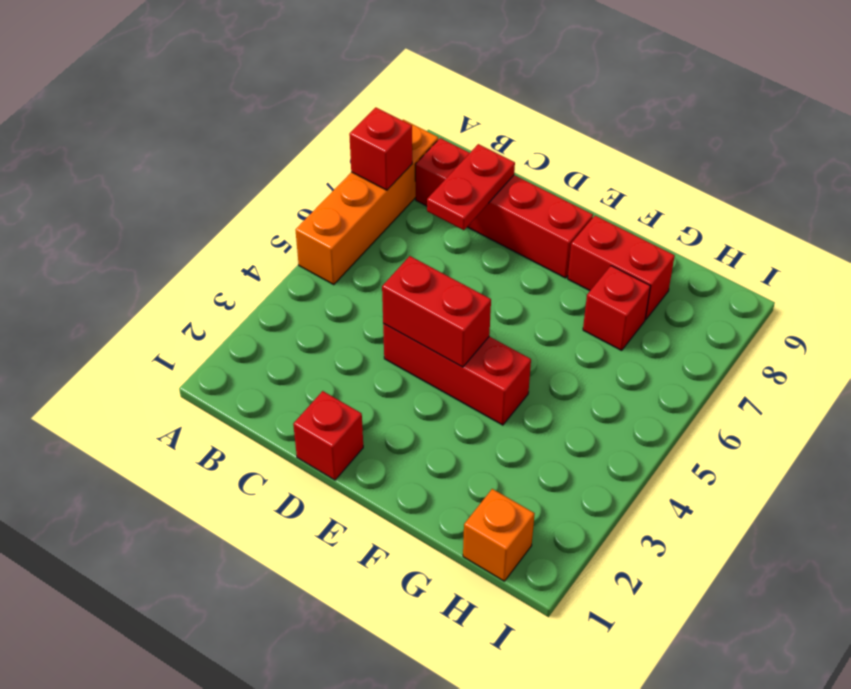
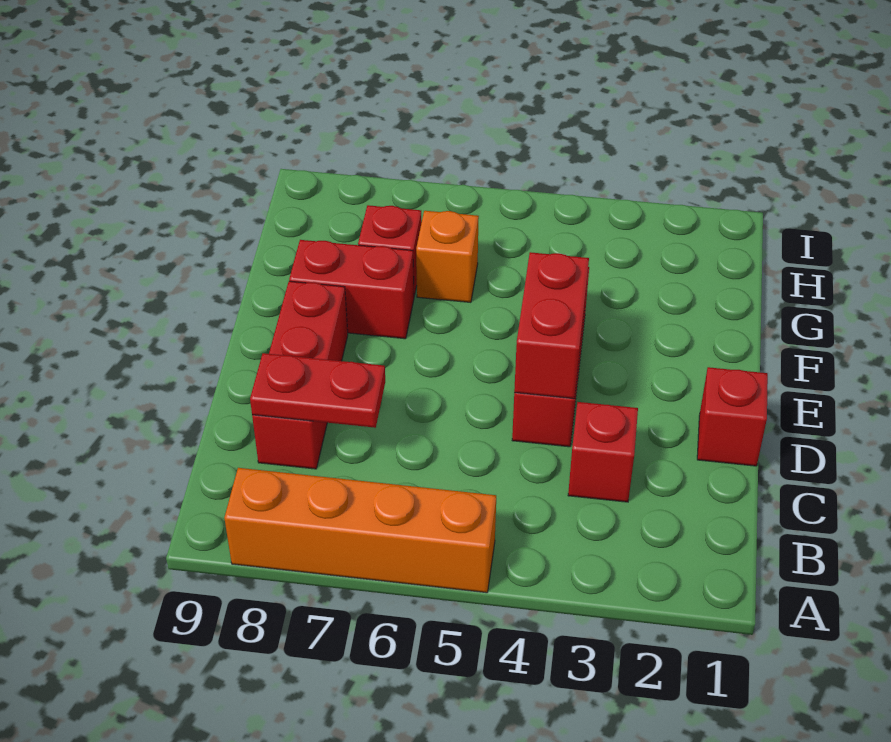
red brick A7 level 2 -> red brick C3 level 1
red brick B8:E8 level 1 -> red brick C8:E8 level 1
red brick F8:G8 level 1 -> red brick F7:F8 level 1
orange brick H1 level 1 -> orange brick G6 level 1

